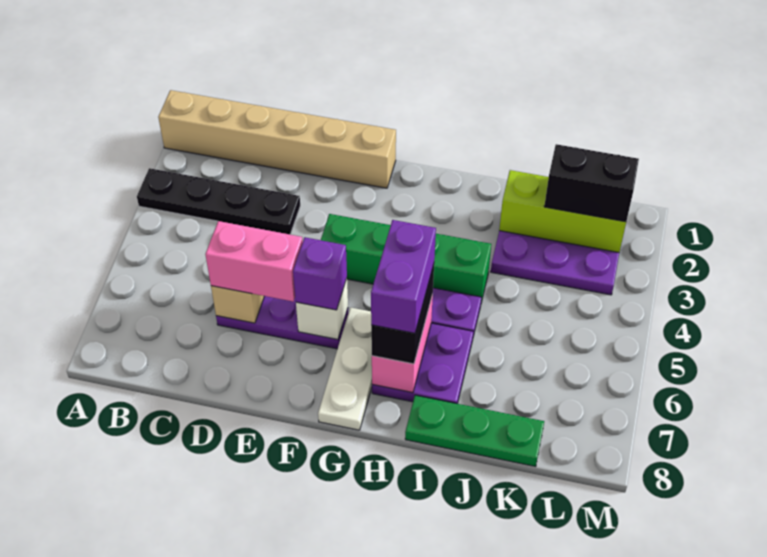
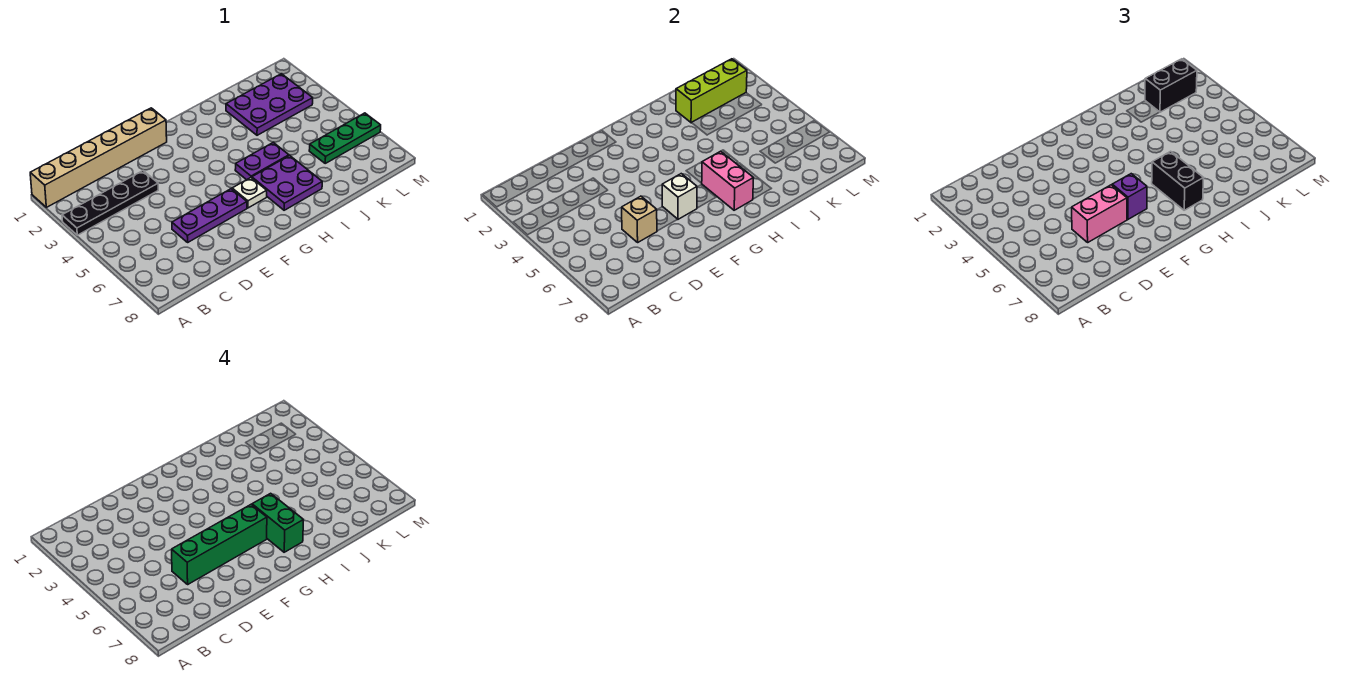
green brick F4:I4 level 1 -> green brick D6:G6 level 4
white plate G6:G8 level 1 -> white plate G6 level 1
purple brick H6:H7 level 4 -> green brick H6:H7 level 4
green plate I8:K8 level 1 -> green plate K6:M6 level 1

